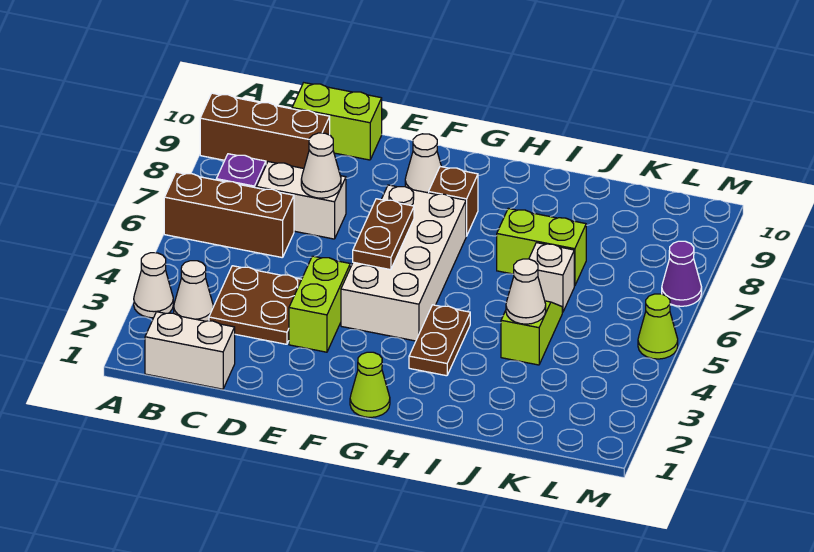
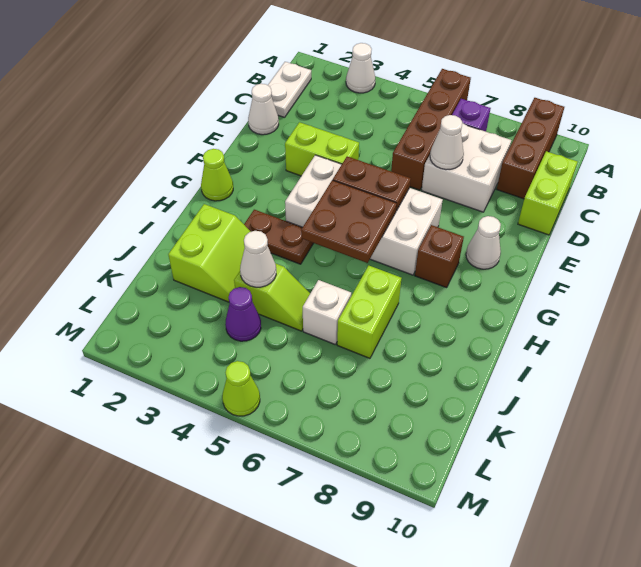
brown brick A6:C6 level 1 -> brown brick A6:D6 level 1
white brick B1:C1 level 1 -> white plate B1:C1 level 1
white cone B3 level 1 -> white cone D1 level 1
brown plate C3:D4 level 1 -> brown plate G5:H6 level 2
white brick C7:D7 level 1 -> white brick C7:D8 level 1
none -> lime slope I2:J3 level 1 top 2
purple cone M7 level 1 -> purple cone K4 level 1

